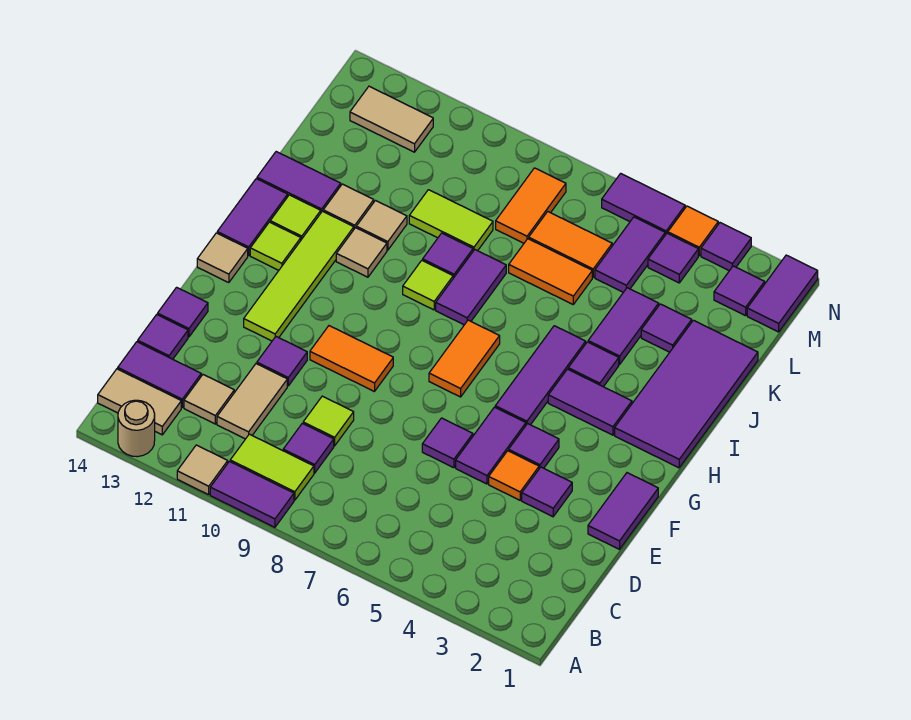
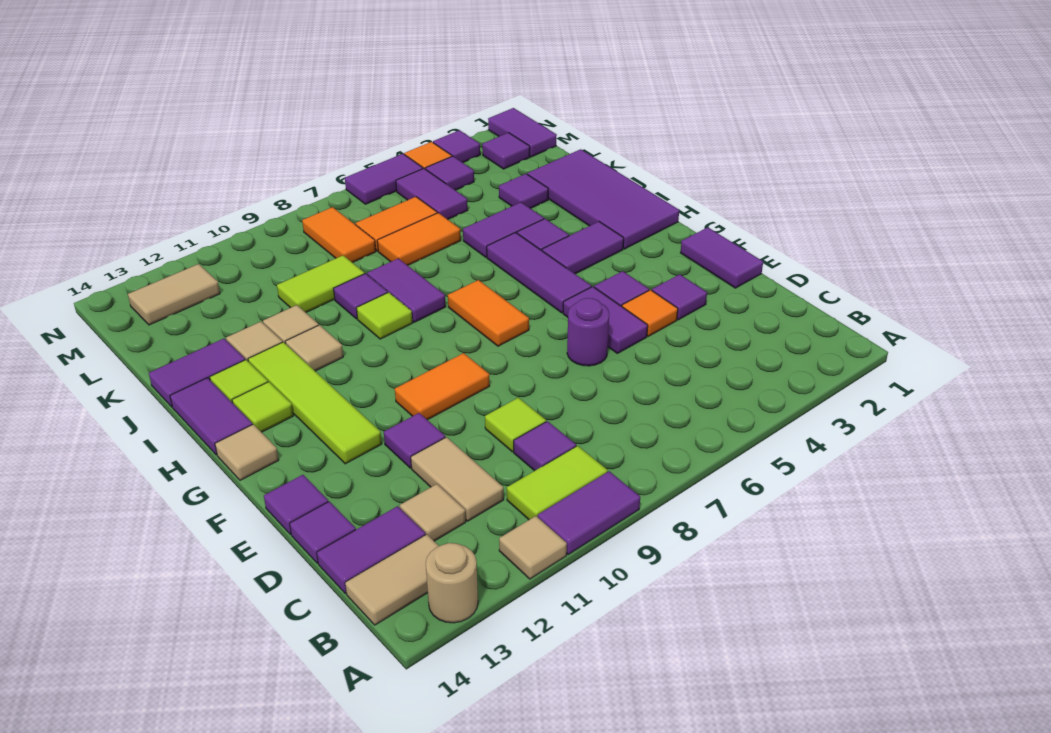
purple tile E6 level 1 -> purple round brick E6 level 1
purple tile J4:K4 level 1 -> purple tile J4:J5 level 1

